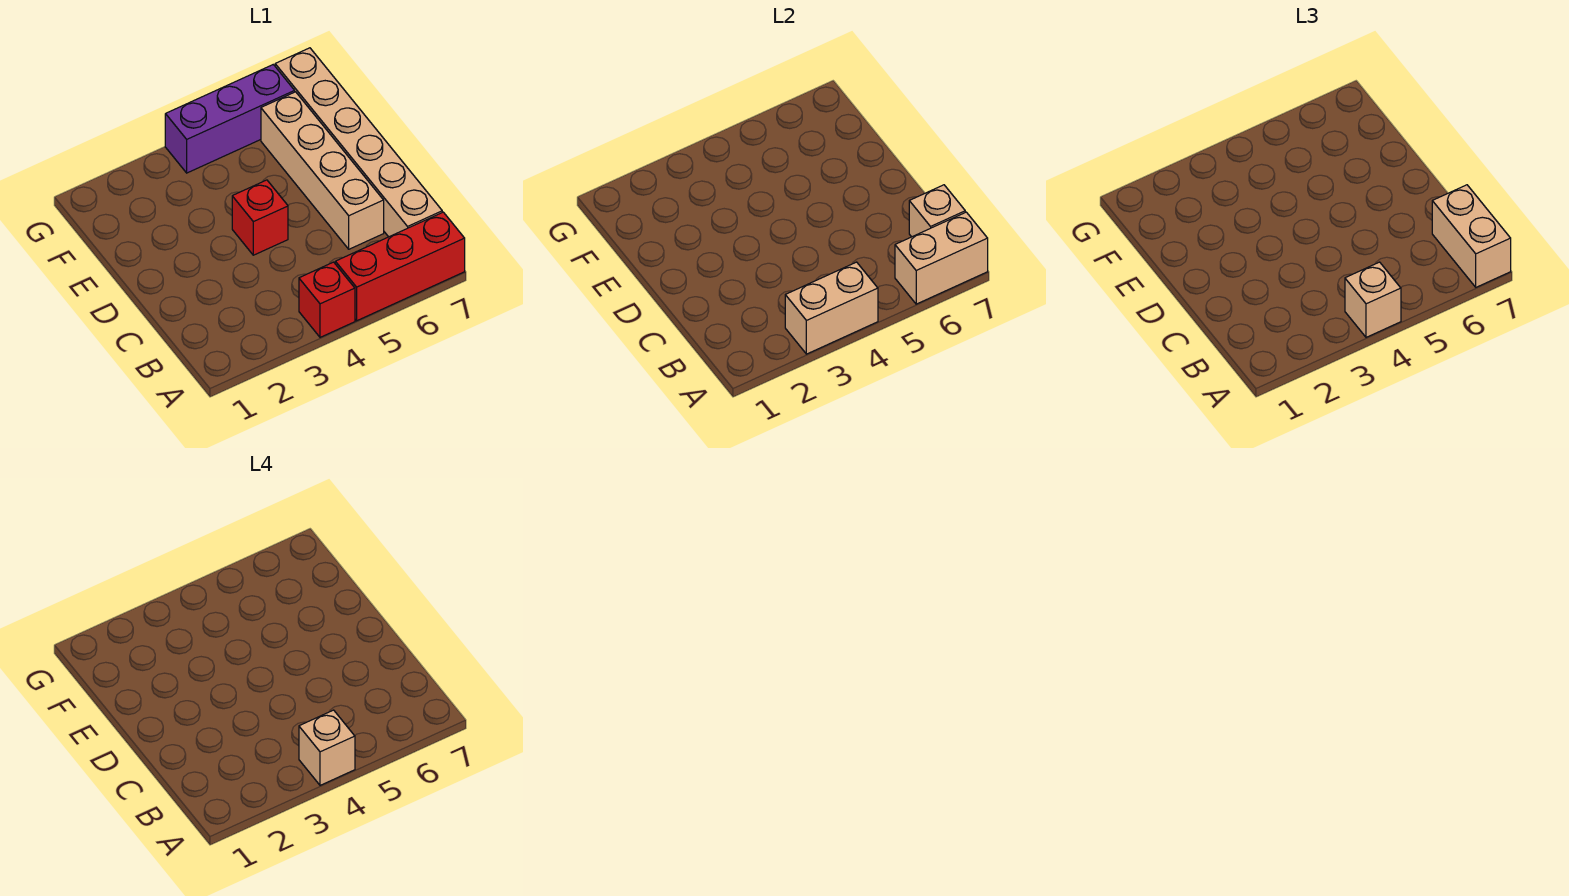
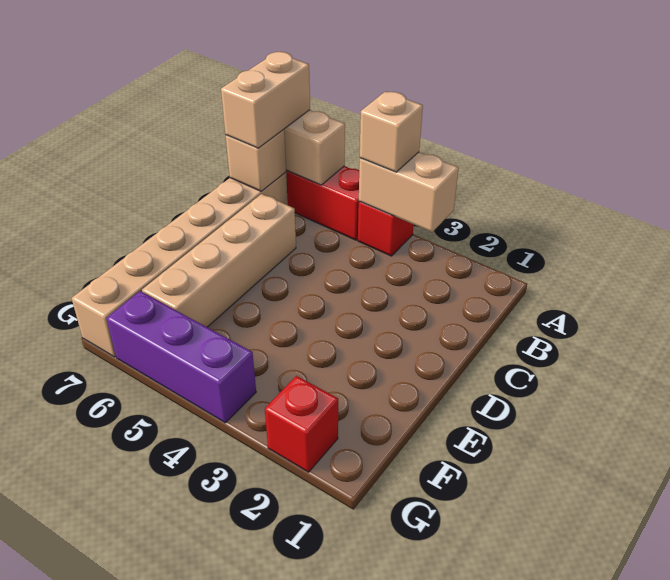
tan brick A4 level 4 -> none
red brick D4 level 1 -> red brick G2 level 1

